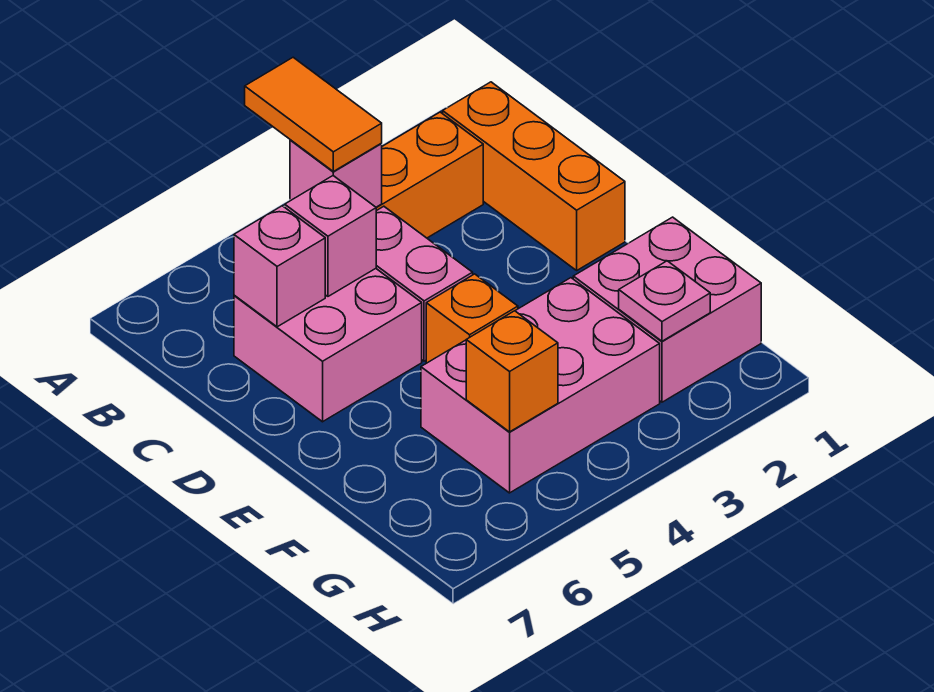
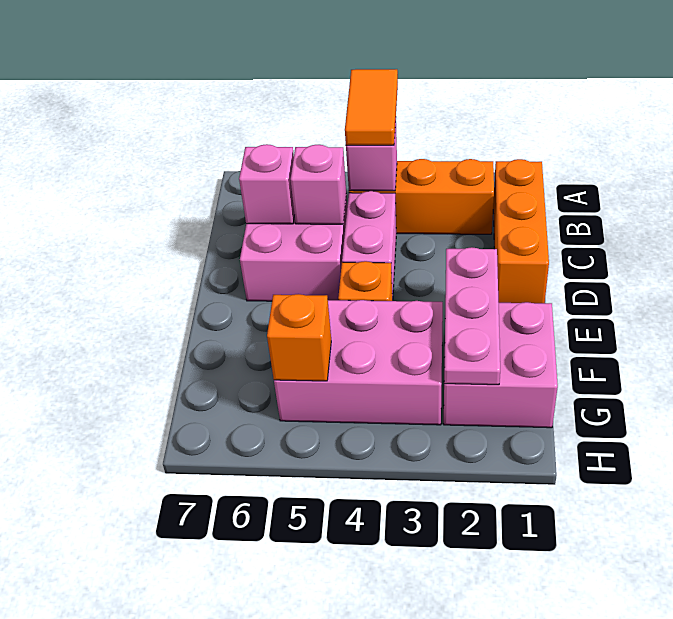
pink plate G2 level 2 -> pink plate E2:G2 level 2

